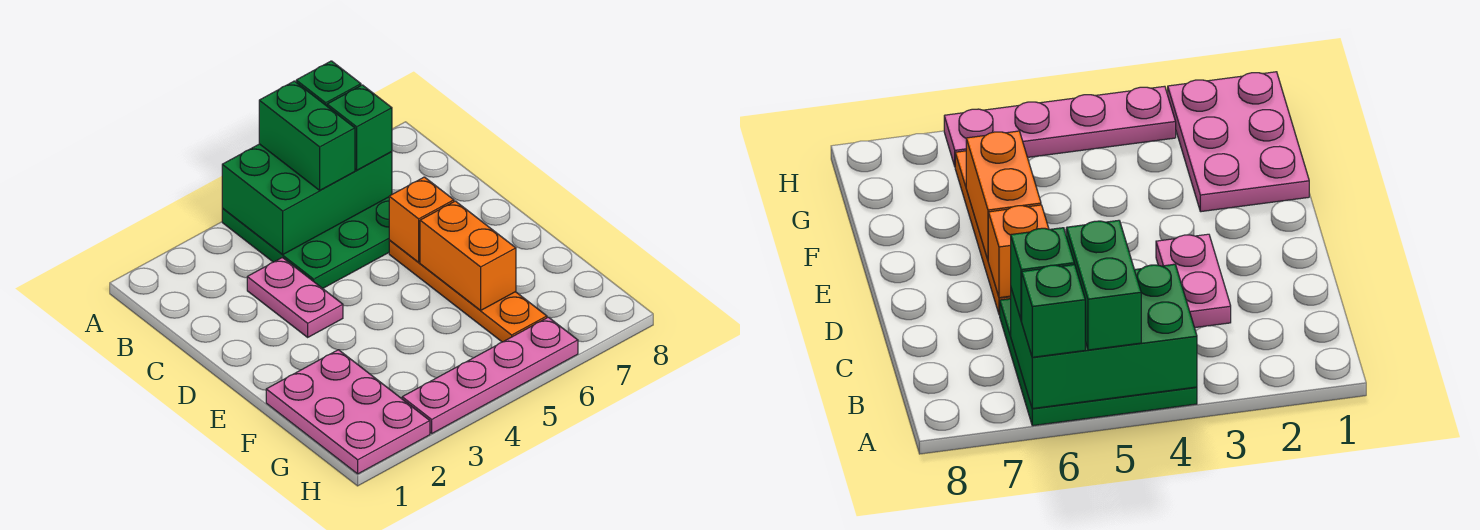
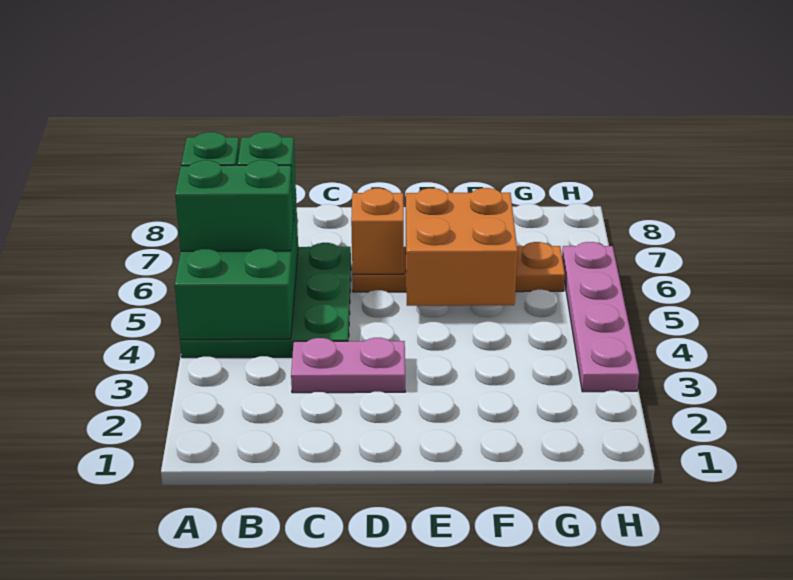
orange brick E6:F6 level 2 -> orange brick E5:F6 level 2
pink plate F1:H2 level 1 -> none

